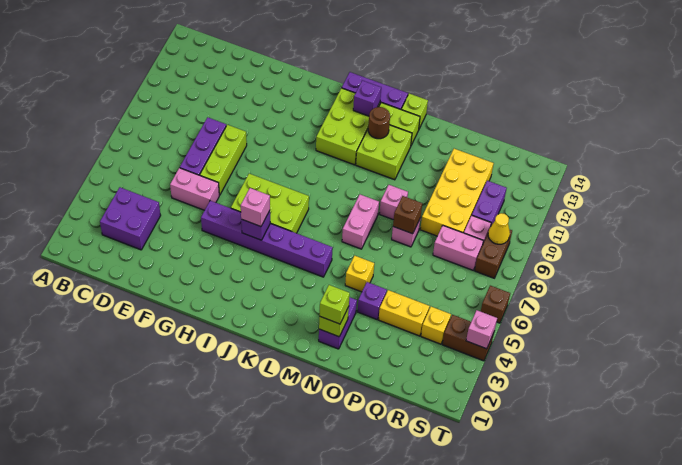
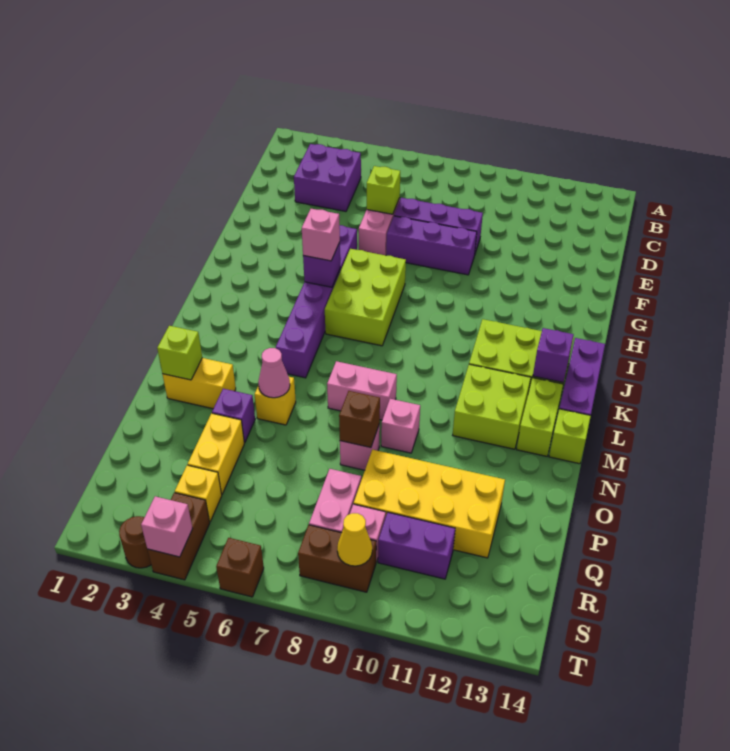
lime brick F7:F9 level 1 -> purple brick F7:F9 level 1
brown round brick L12 level 2 -> brown round brick T3 level 1
purple brick N2:N3 level 1 -> yellow brick N2:N3 level 1
lime brick N2 level 3 -> lime brick E6 level 2
none -> pink cone N5 level 2

